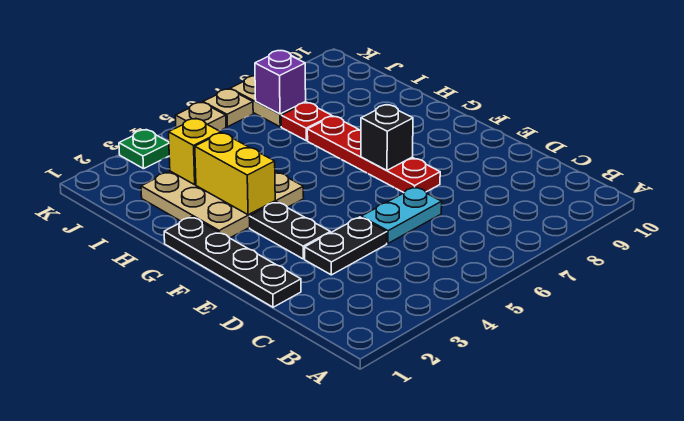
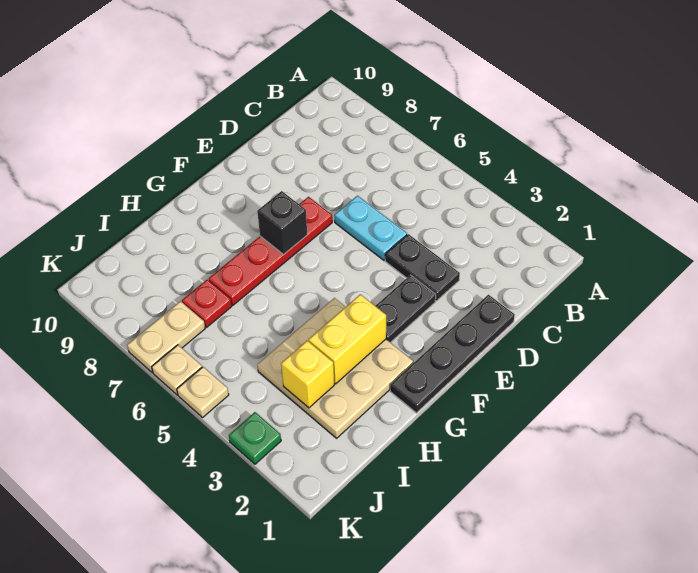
purple brick J7 level 2 -> none

